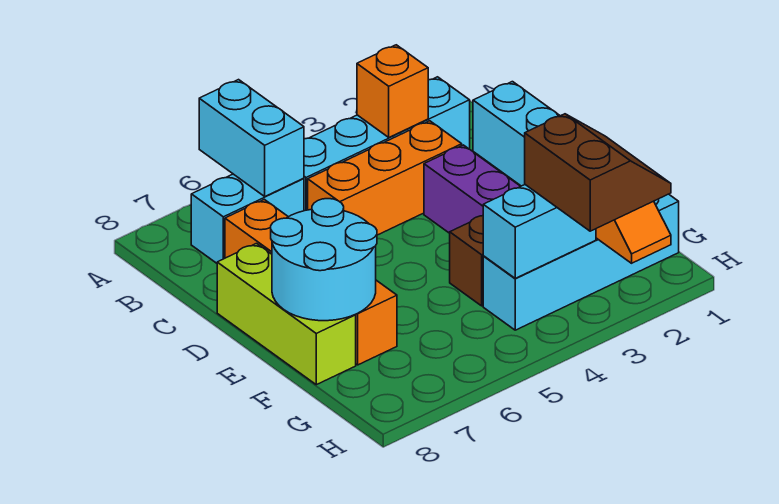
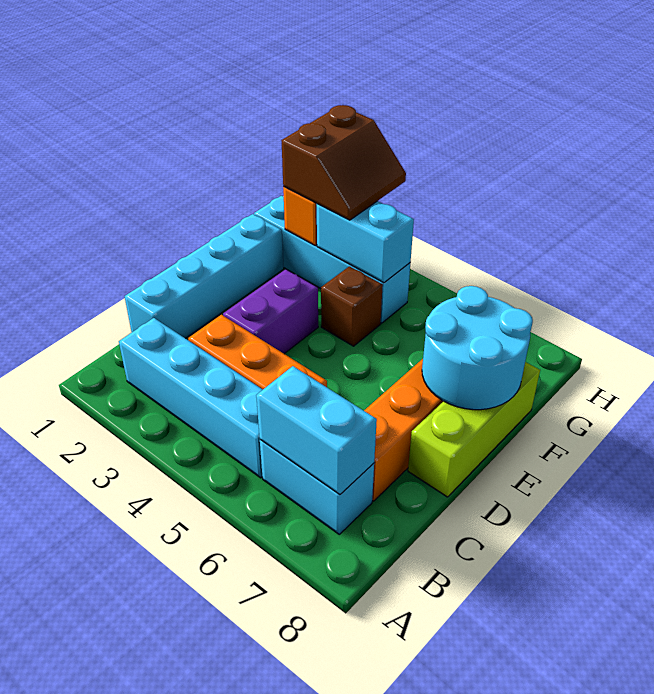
cyan brick A6:B6 level 2 -> cyan brick B6:B7 level 2
orange brick B3 level 2 -> none
brown slope G2:H3 level 3 top 3 -> brown slope G2:H3 level 3 top 2

